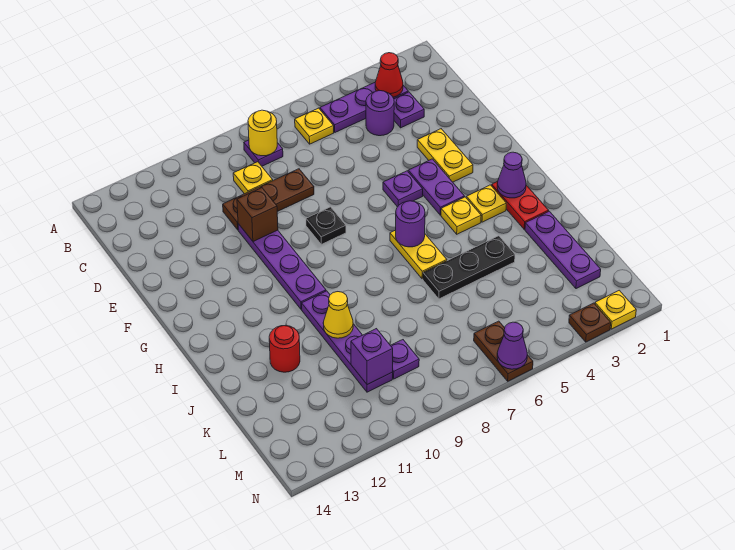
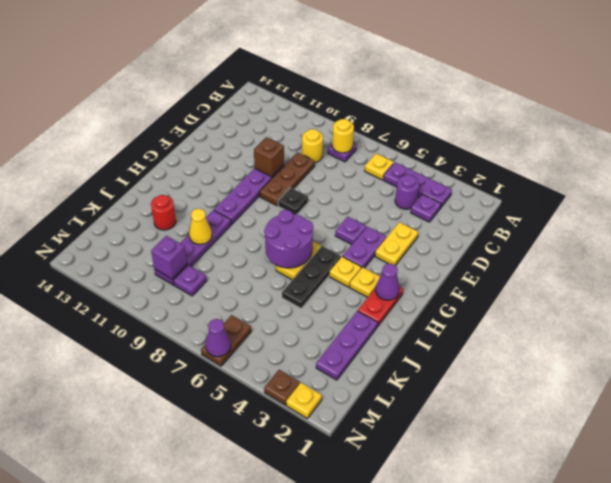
red cone B3 level 2 -> none
yellow plate C9 level 1 -> yellow round brick C9 level 1
brown plate D8:D10 level 1 -> brown plate D9:F9 level 1
purple round brick H6 level 2 -> purple round brick H6:I7 level 2
black plate J4:J6 level 1 -> black plate H5:J5 level 1

